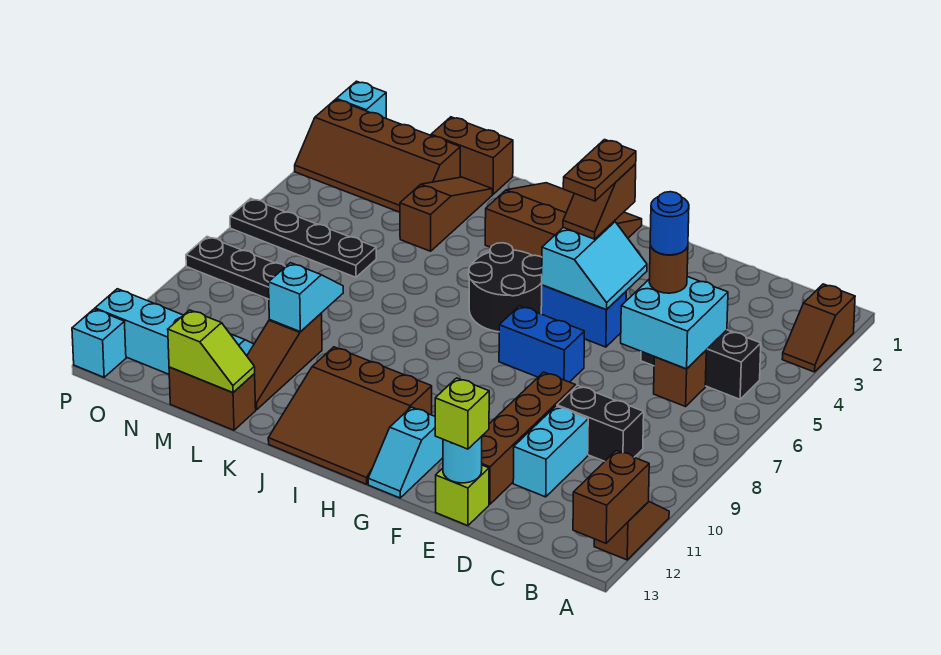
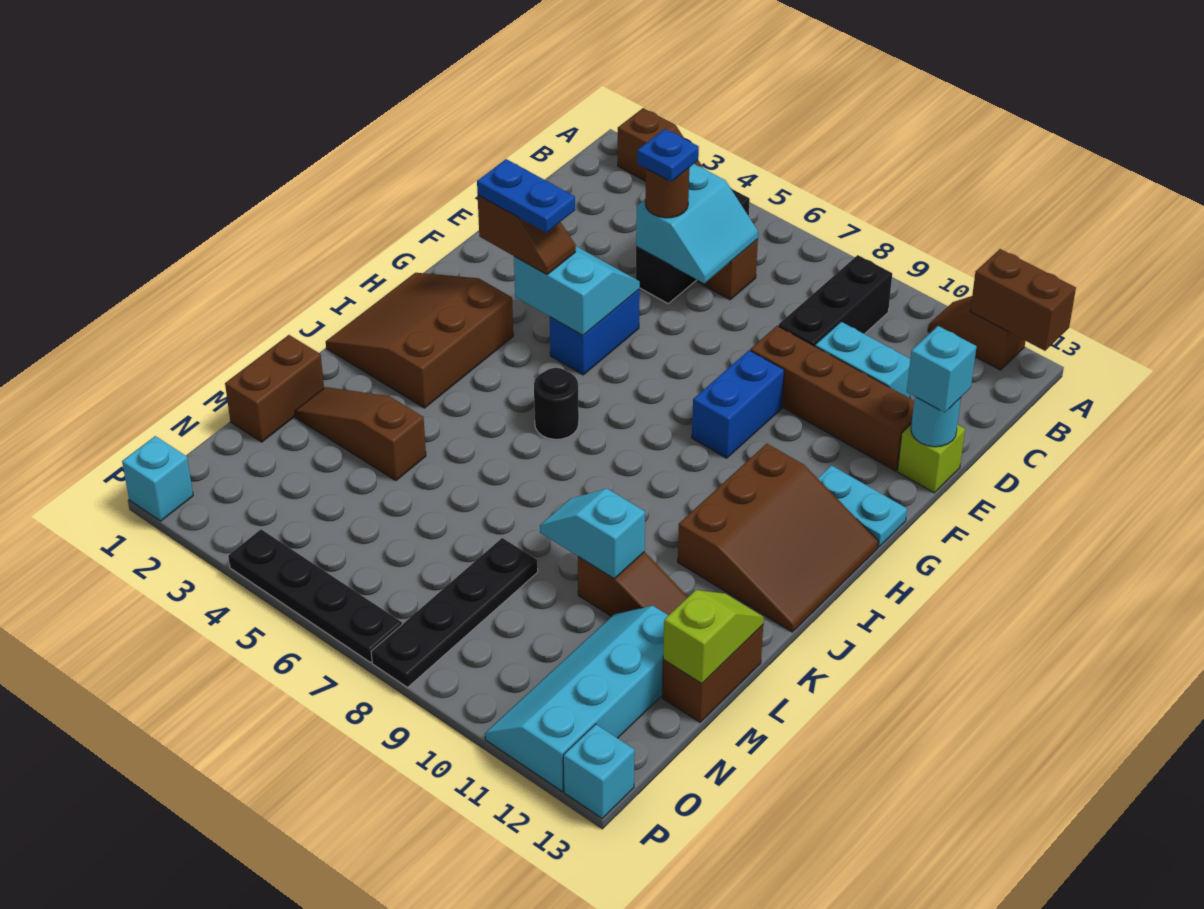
cyan brick C5:D6 level 2 -> cyan slope C5:D6 level 2 top 5
black brick C9:D9 level 1 -> black brick B9:D9 level 1
blue round brick D5 level 4 -> blue plate D5 level 4
lime brick E13 level 3 -> cyan brick E13 level 3
blue brick F7:G7 level 1 -> blue brick F9:G9 level 1
brown plate G3:G4 level 4 -> blue plate G3:G4 level 4
cyan slope G12:G13 level 1 top 12 -> cyan plate G12:G13 level 1
black round brick H5:I6 level 1 -> black round brick I6 level 1
brown slope M2:P3 level 1 top 2 -> none
black plate M6:P6 level 1 -> black plate P4:P7 level 1

